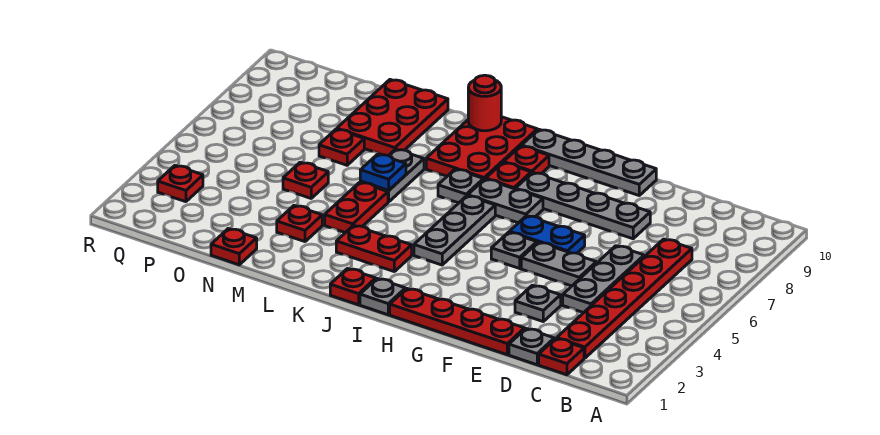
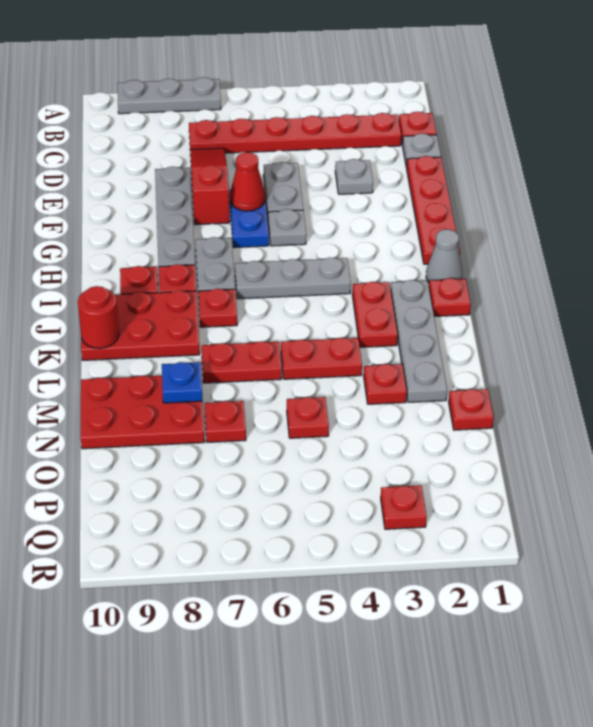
grey plate D4:D6 level 1 -> grey plate A7:A9 level 1
none -> red slope D7:F7 level 1 top F
none -> red cone F6 level 2
grey plate F10:I10 level 1 -> grey plate J2:M2 level 1
grey plate I1 level 1 -> grey cone I1 level 1
grey plate J7 level 1 -> red plate J7 level 1
grey plate L6:L7 level 1 -> red plate L6:L7 level 1
blue plate L6 level 2 -> blue plate M8 level 2

